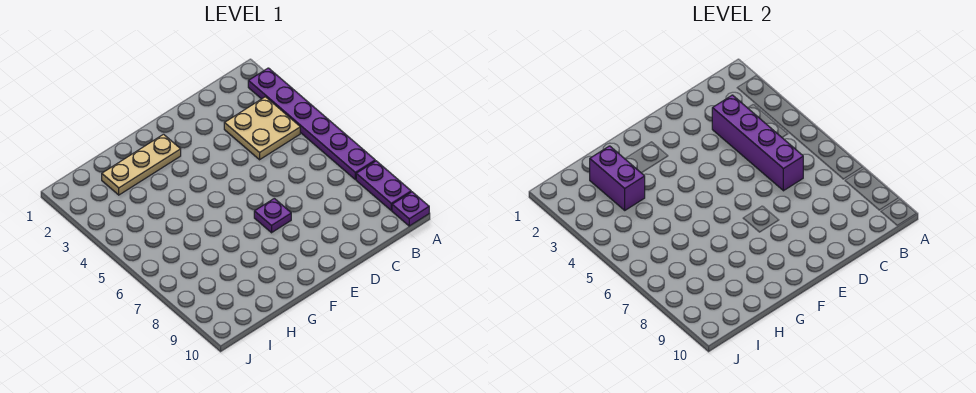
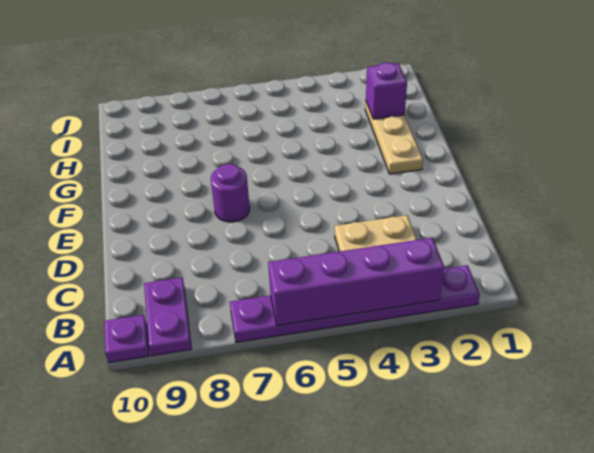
purple plate A8:A9 level 1 -> purple plate A9:B9 level 1
purple brick C3:C6 level 2 -> purple brick A3:A6 level 2
purple plate E7 level 1 -> purple round brick E7 level 1
purple brick H2:H3 level 2 -> purple brick H2 level 2

